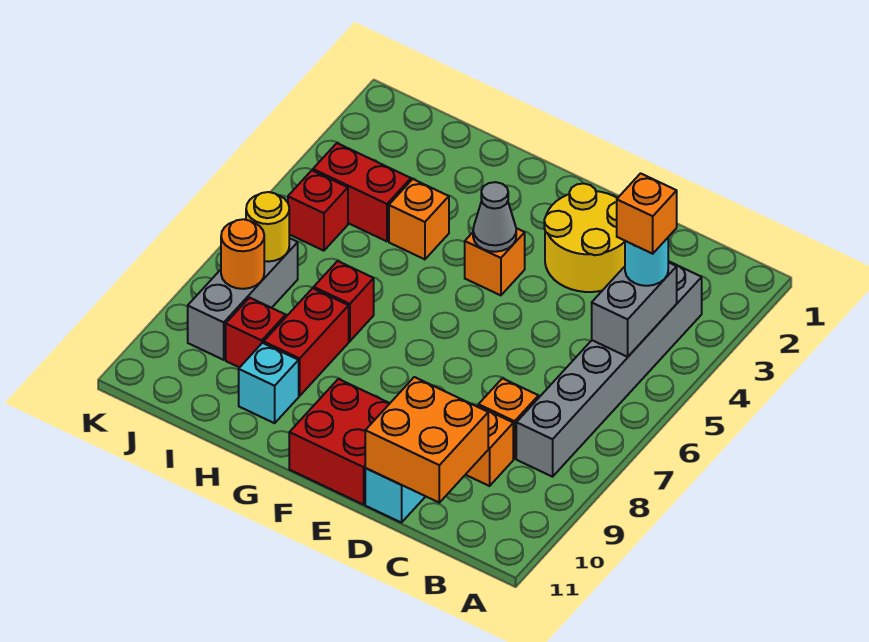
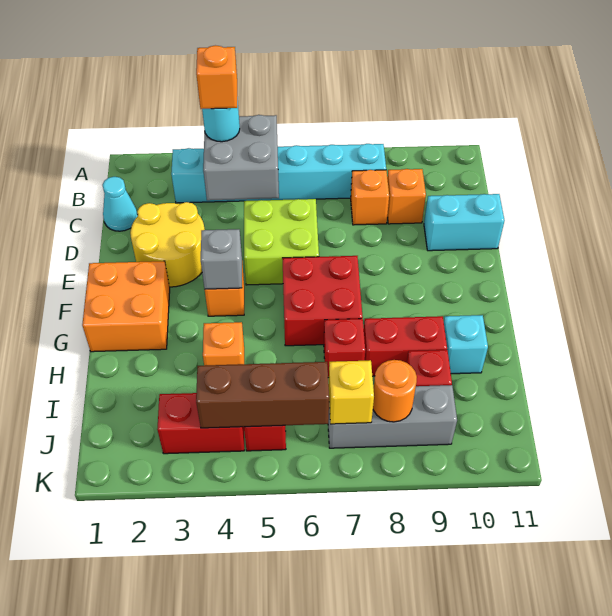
grey brick B3:B8 level 1 -> cyan brick B3:B8 level 1
grey brick B4:B5 level 2 -> grey brick B4:C5 level 2
none -> cyan cone C1 level 1
orange brick C10:D11 level 2 -> orange brick F1:G2 level 1
none -> lime brick D5:E6 level 1
red brick E10:F11 level 1 -> red brick F6:G7 level 1
grey cone F4 level 2 -> grey brick F4 level 2
red brick I4:J4 level 1 -> red brick J3:J4 level 1
none -> brown brick J4:J6 level 2
yellow round brick J7 level 2 -> yellow brick J7 level 2

